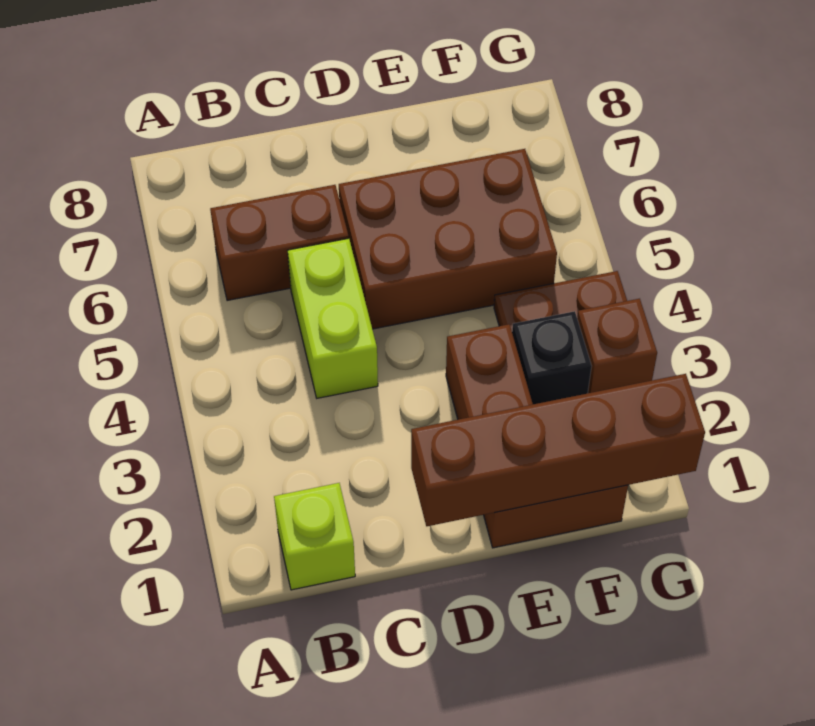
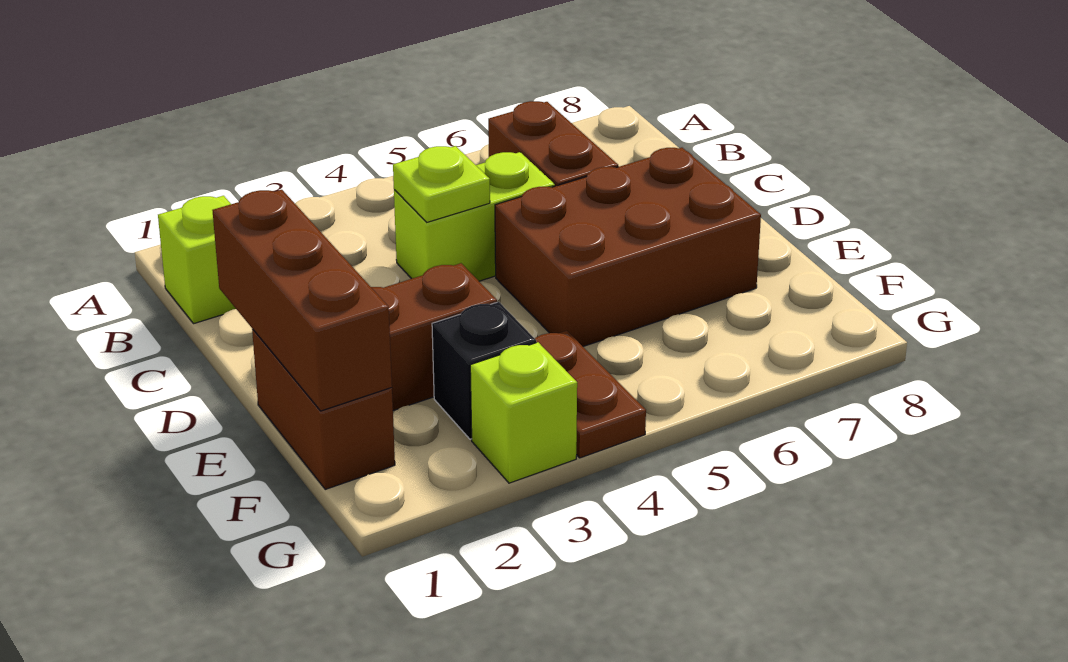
none -> lime plate C4 level 2
brown brick D1:G1 level 2 -> brown brick D1:F1 level 2
brown brick D5:F6 level 1 -> brown brick D5:E7 level 1
brown brick G3 level 1 -> lime brick G3 level 1

